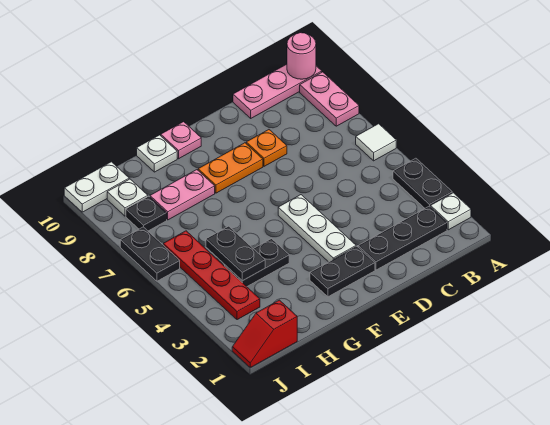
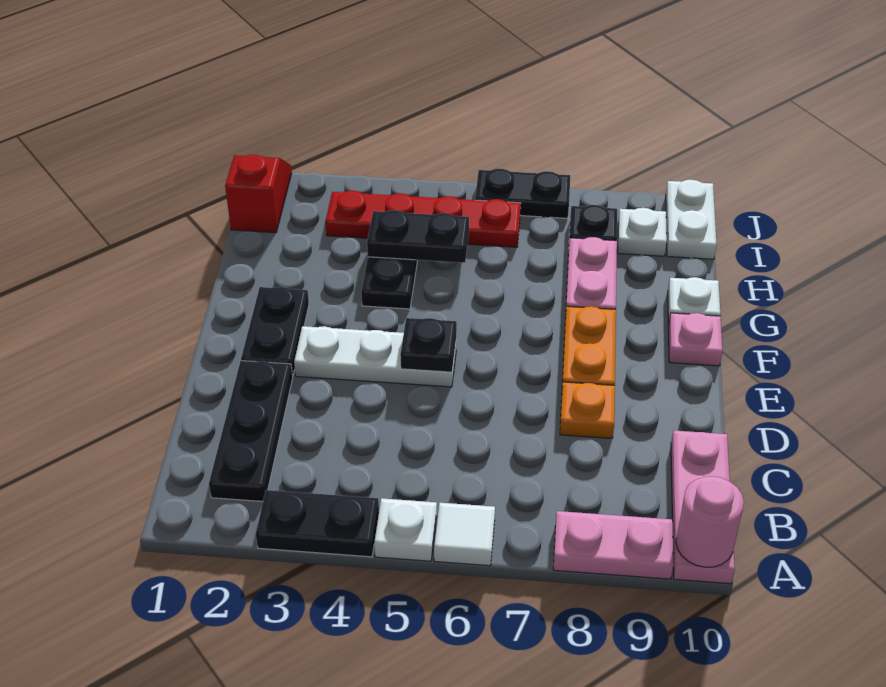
white plate A2 level 1 -> white plate A5 level 1
none -> black plate E5 level 2

